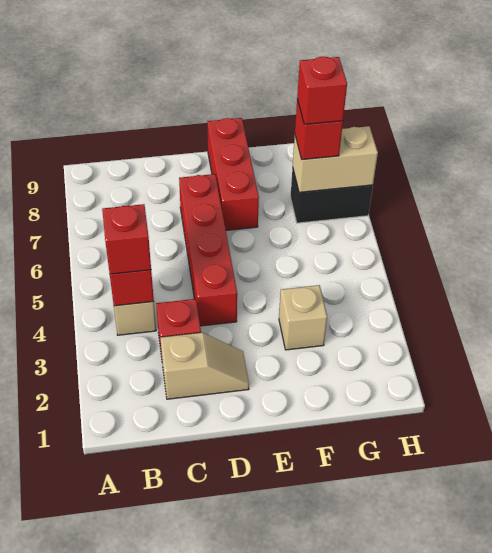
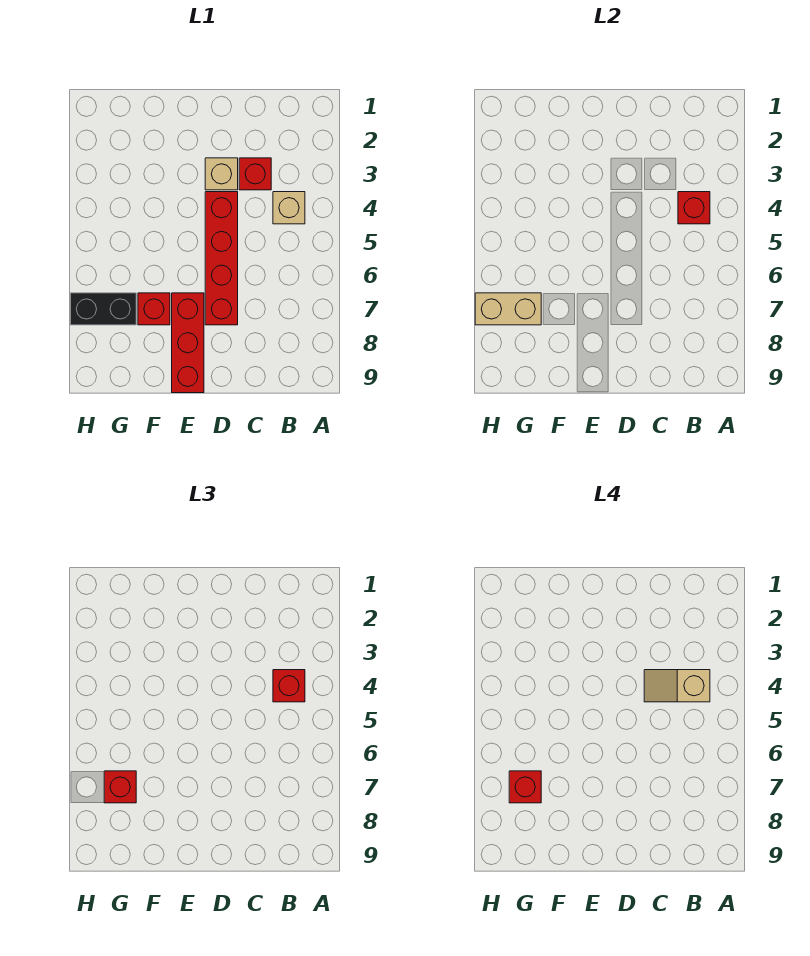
tan slope C2:D2 level 1 top C -> tan slope B4:C4 level 4 top B
tan brick F3 level 1 -> tan brick D3 level 1
none -> red brick F7 level 1

